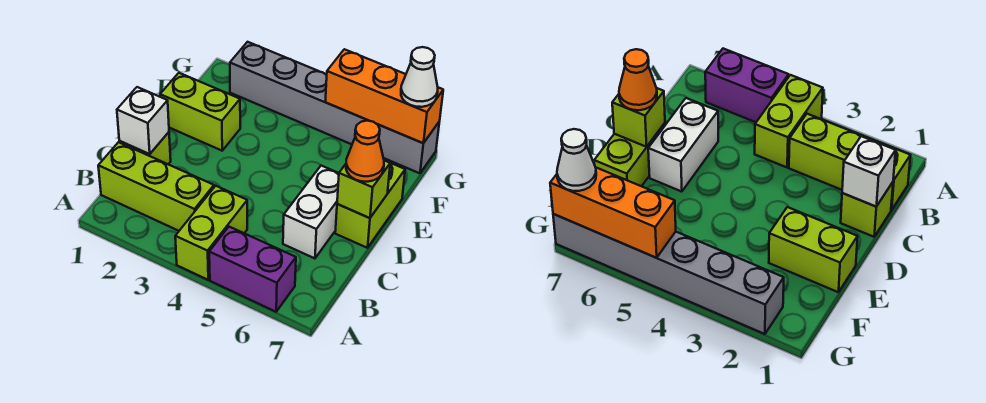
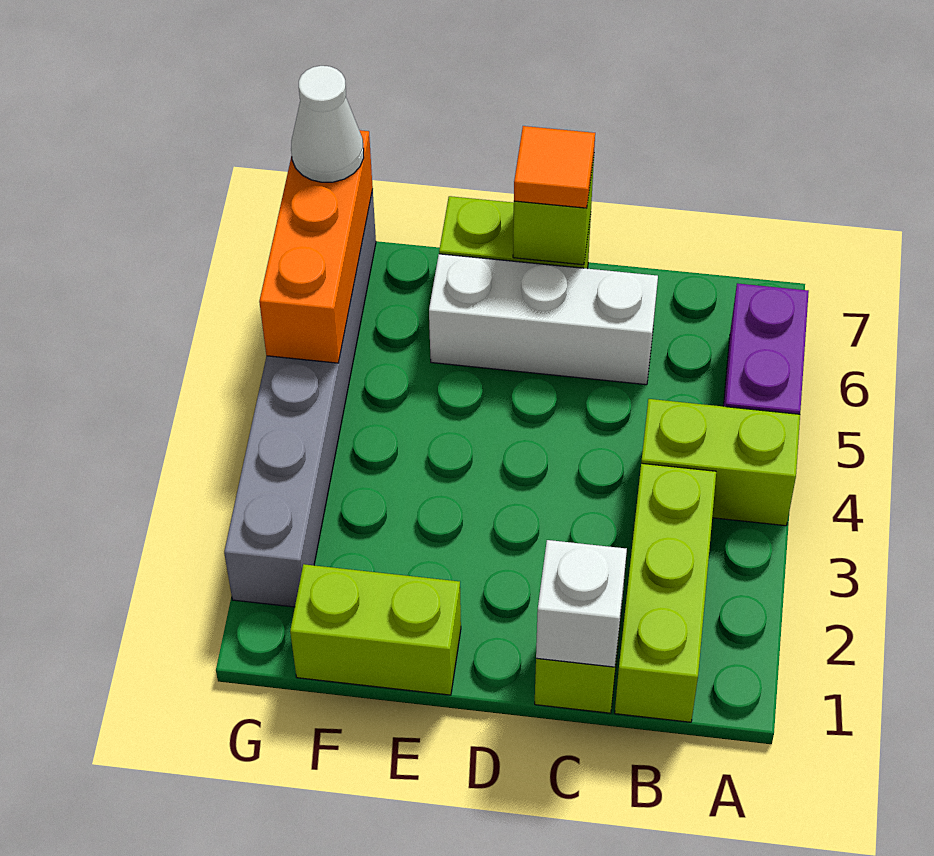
white brick C6:D6 level 1 -> white brick C6:E6 level 1
orange cone D7 level 3 -> orange tile D7 level 3
lime brick E1:E2 level 1 -> lime brick E1:F1 level 1

